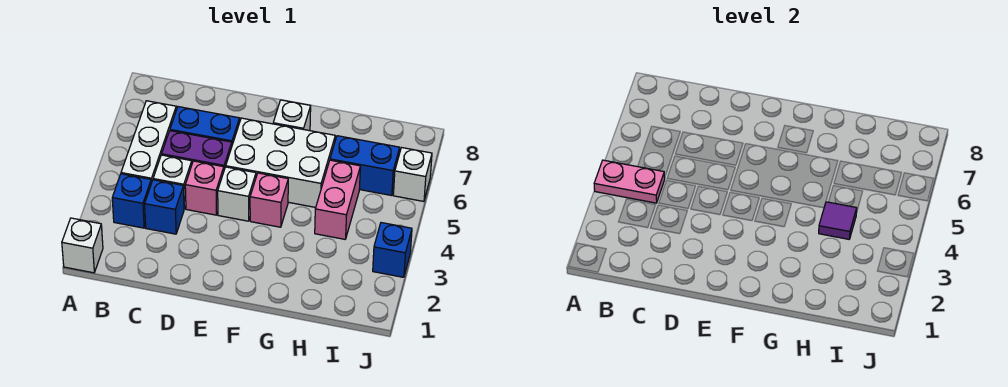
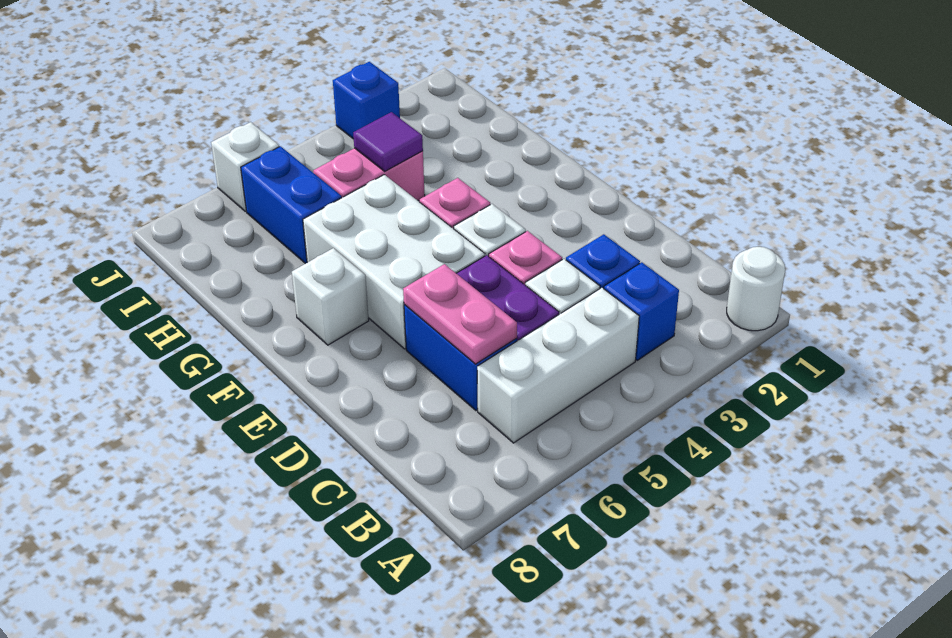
white brick A1 level 1 -> white round brick A1 level 1
pink plate A4:B4 level 2 -> pink plate C6:D6 level 2

